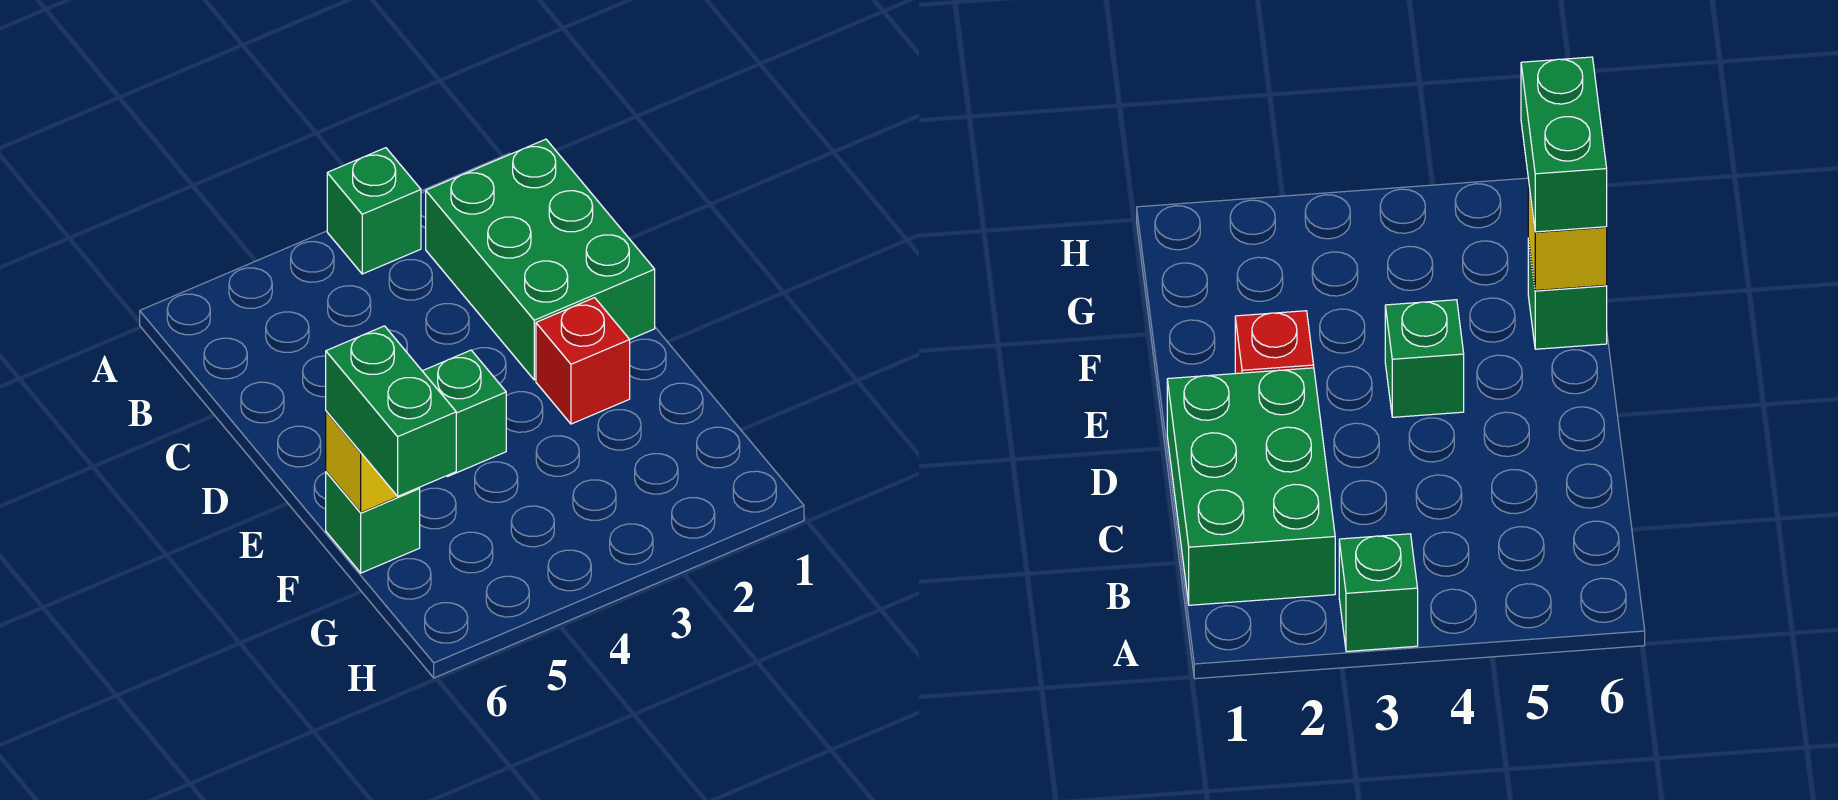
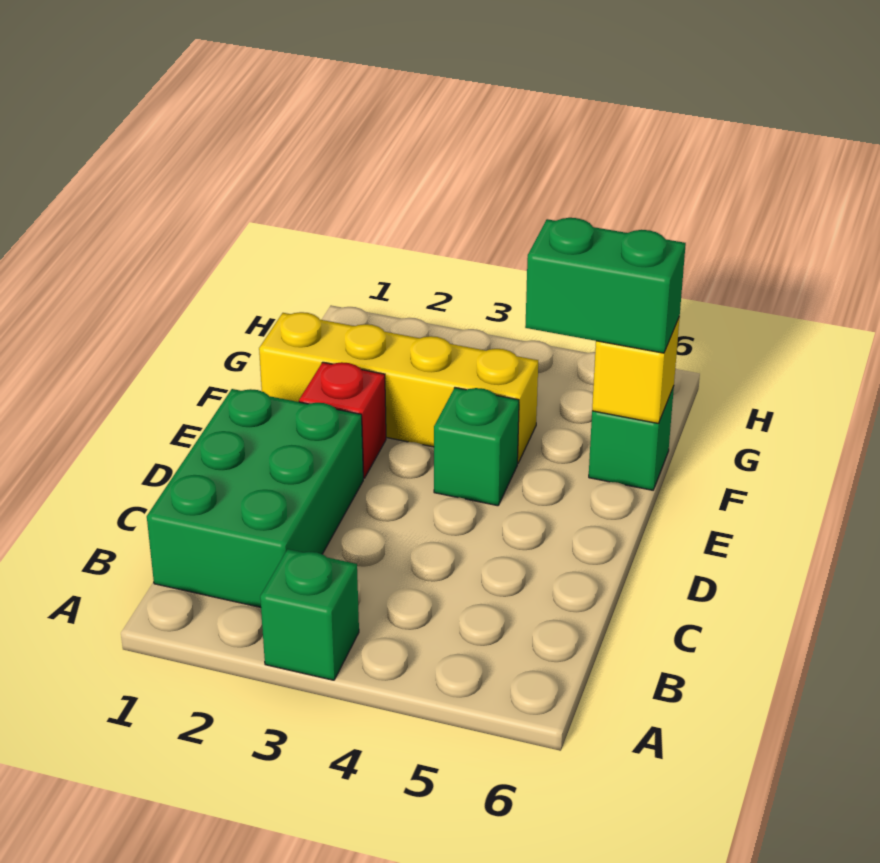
none -> yellow brick F1:F4 level 1
green brick F6:G6 level 3 -> green brick F5:F6 level 3

